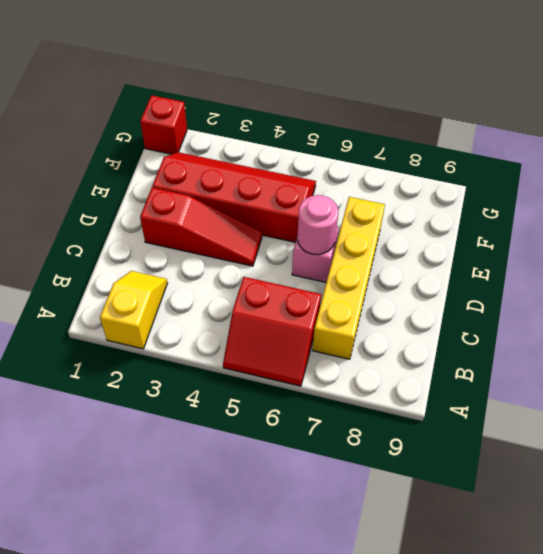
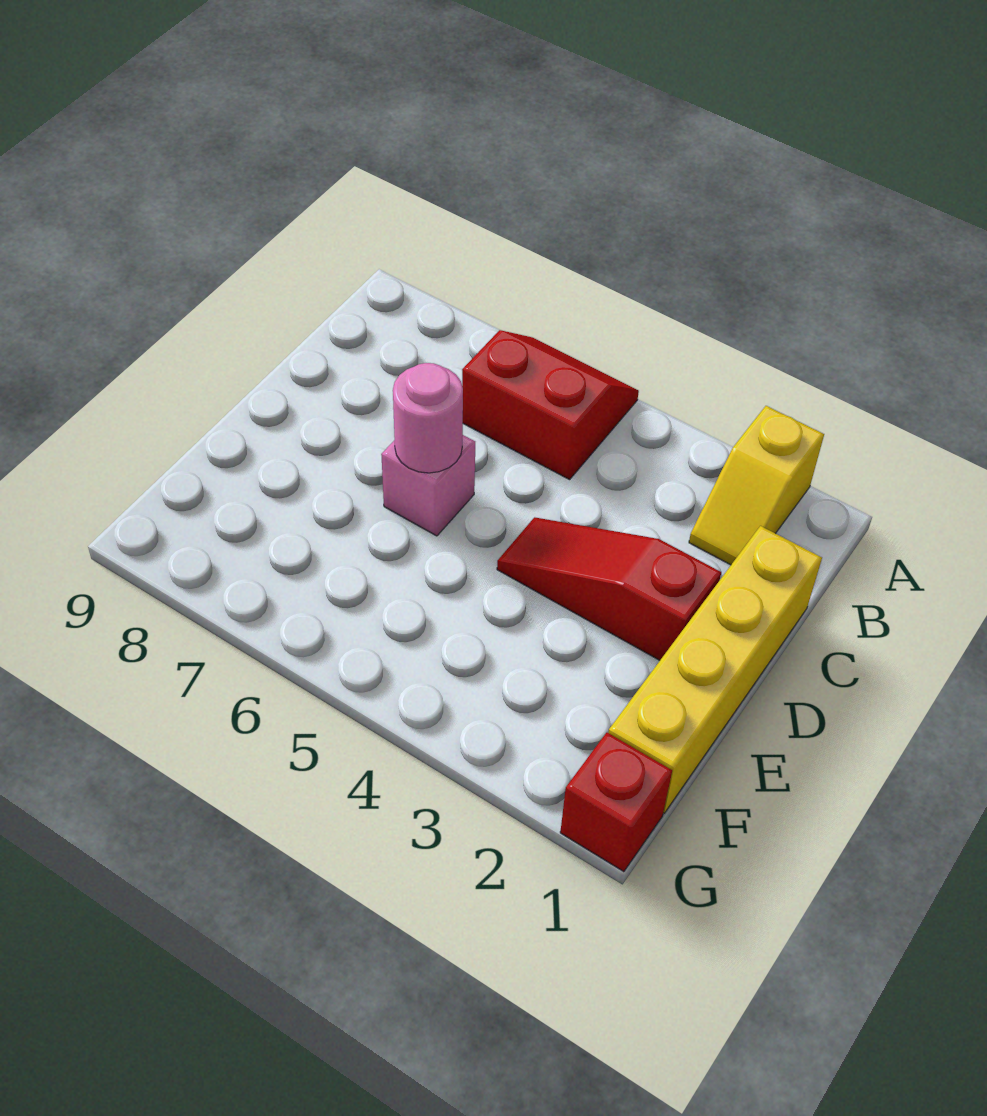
yellow brick B7:E7 level 1 -> yellow brick C1:F1 level 1
red slope E2:F5 level 1 top E -> none

